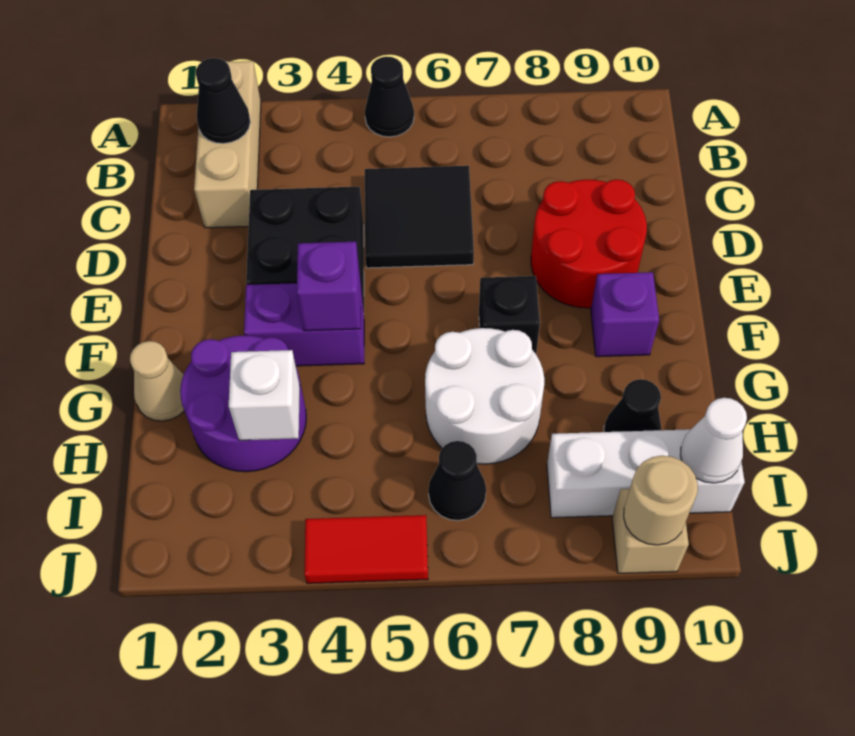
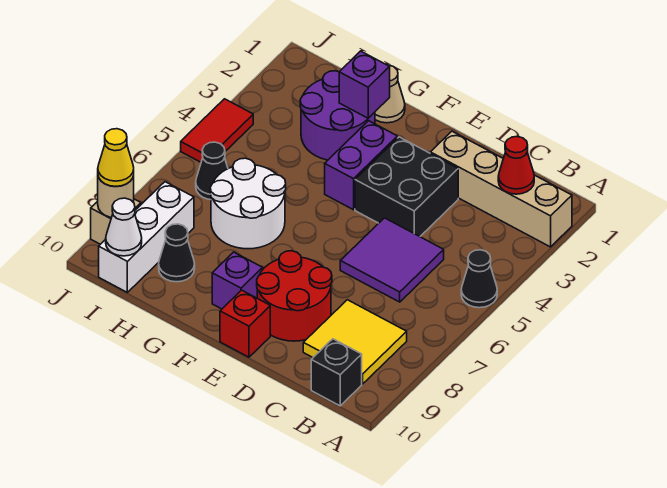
tan brick A2:C2 level 1 -> tan brick A2:D2 level 1
black cone B2 level 2 -> red cone B2 level 2
none -> yellow tile B8:C9 level 1
black tile C5:D6 level 1 -> purple tile C5:D6 level 1
none -> red brick E10 level 1
purple brick F4 level 2 -> purple brick G2 level 2
black brick F7 level 1 -> black brick B10 level 1
white brick H3 level 2 -> none
none -> yellow cone J9 level 3

